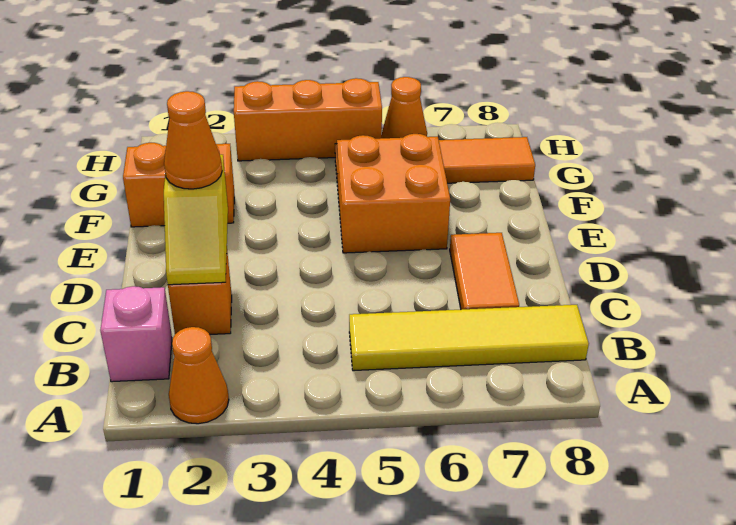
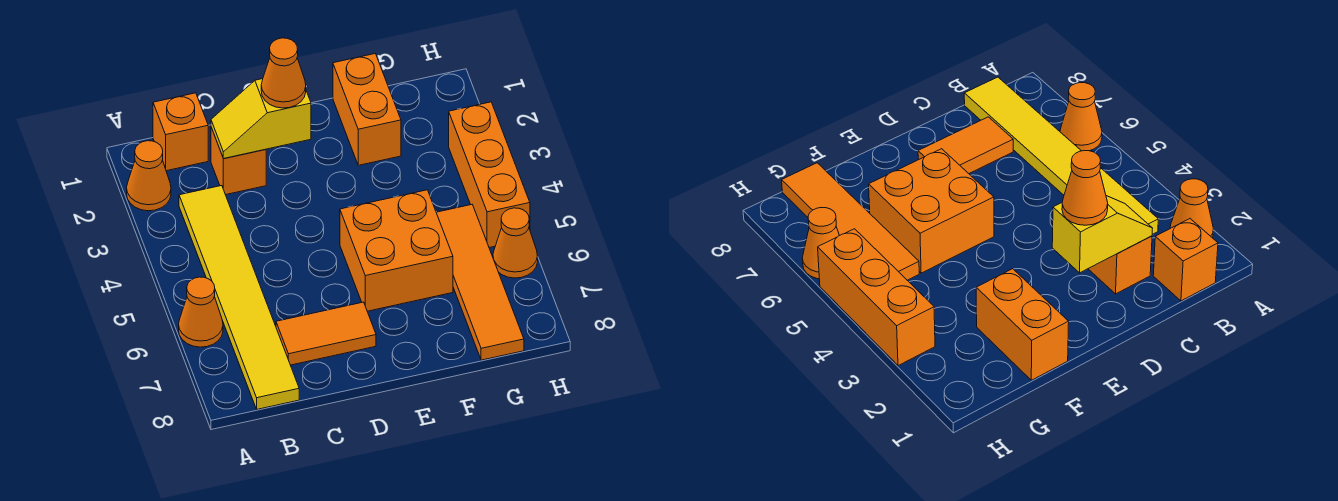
none -> orange cone A6 level 1
pink brick B1 level 1 -> orange brick B1 level 1
yellow tile B5:B8 level 1 -> yellow tile B3:B8 level 1

